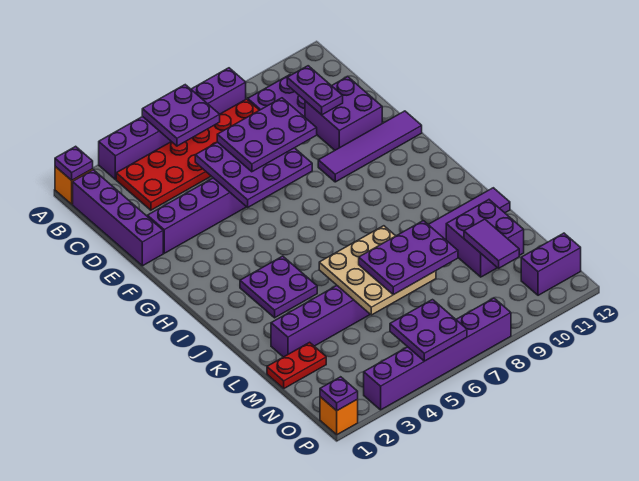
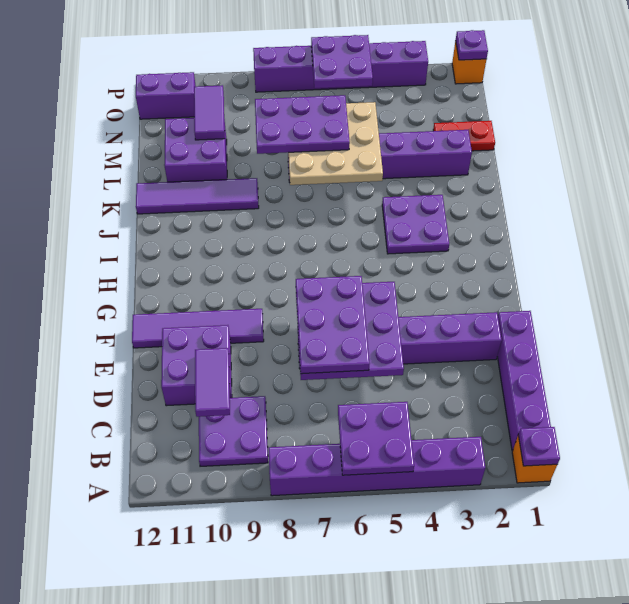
red plate B3:C8 level 1 -> none
purple plate C10:D10 level 2 -> purple tile C10:D10 level 2
purple plate D6:E8 level 3 -> purple plate D6:F7 level 3

